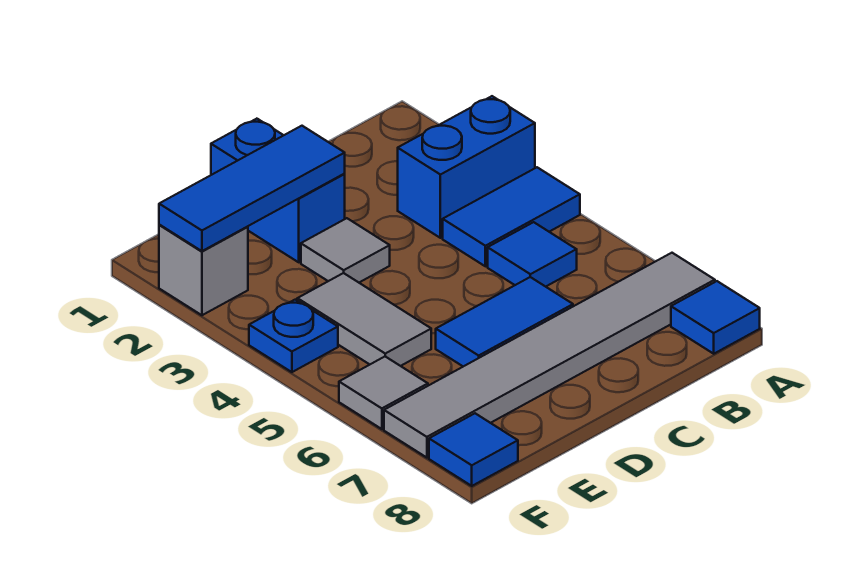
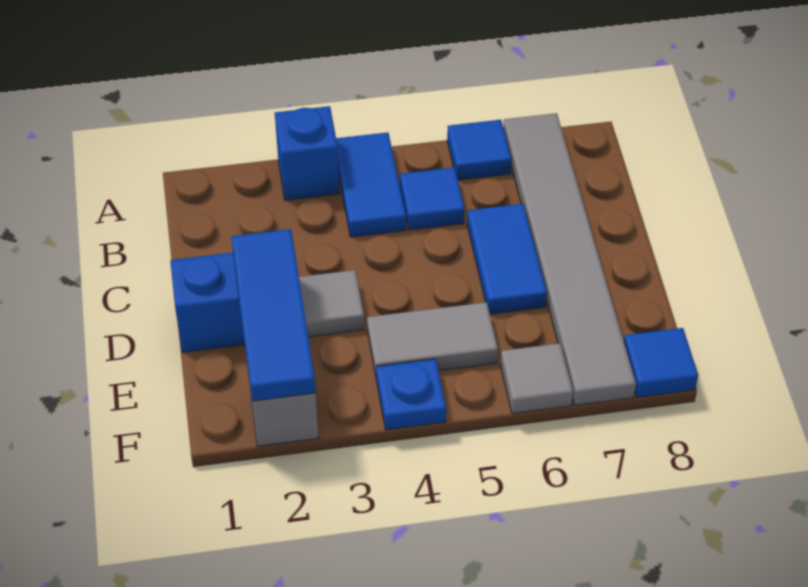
blue brick A3:B3 level 1 -> blue brick A3 level 1
blue tile A8 level 1 -> blue tile A6 level 1

